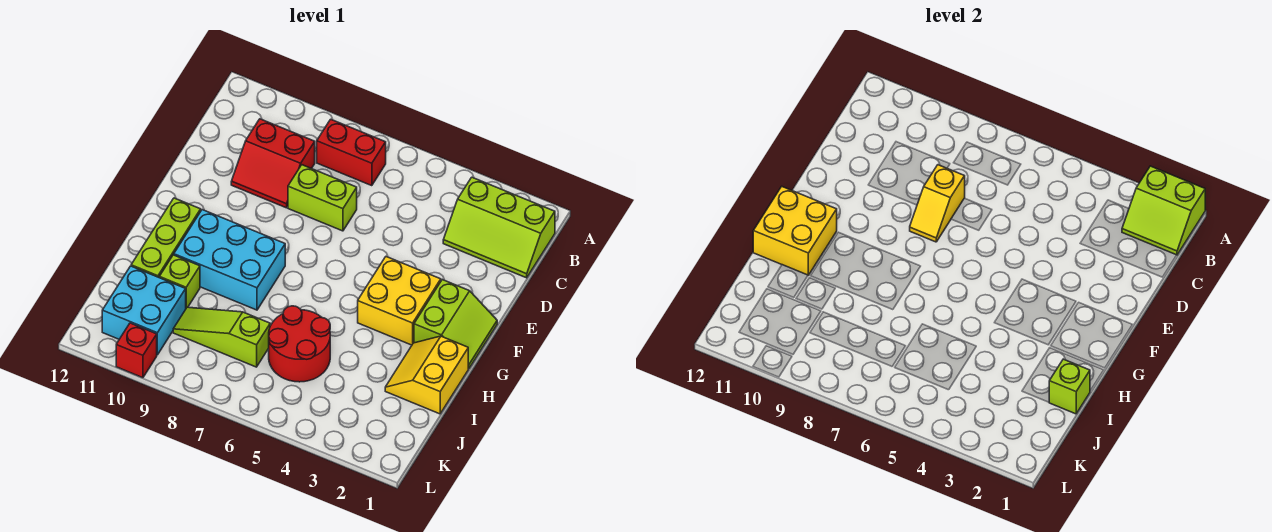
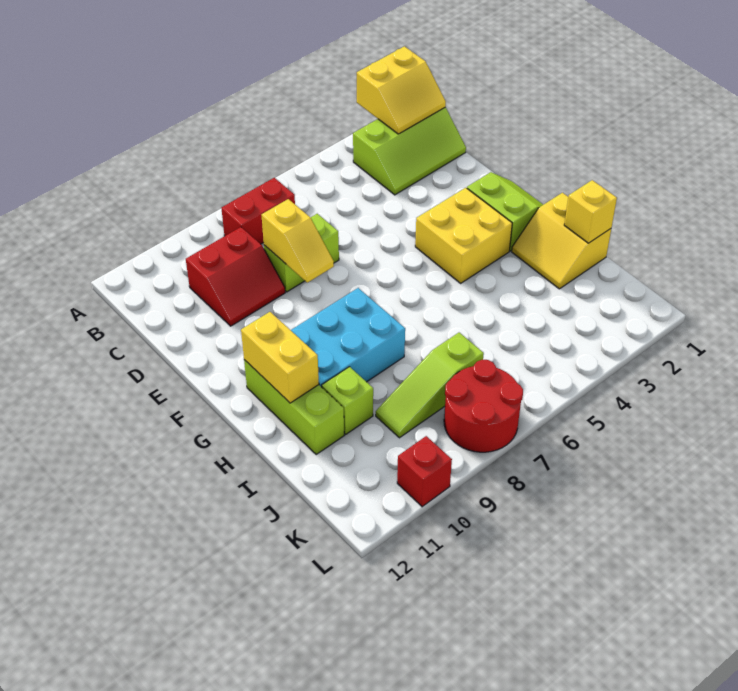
lime slope A1:B2 level 2 top A -> yellow slope A1:B2 level 2 top A
yellow brick G11:H12 level 2 -> yellow brick G11:H11 level 2
lime brick I1 level 2 -> yellow brick I1 level 2
red round brick I5:J6 level 1 -> red round brick K7:L8 level 1
cyan brick J10:K11 level 1 -> none

